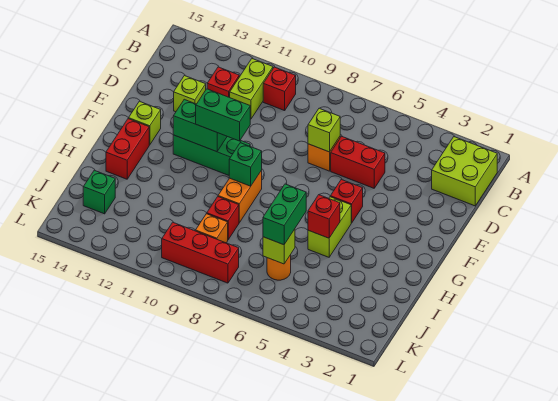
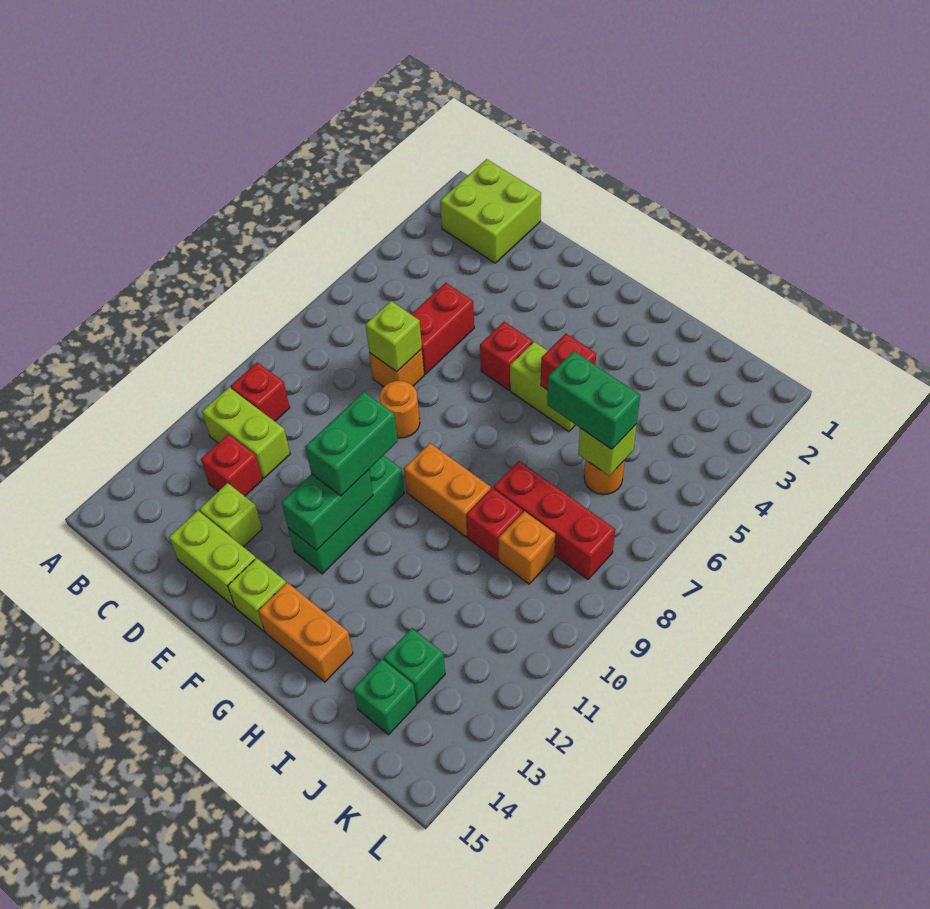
none -> lime brick D14:E14 level 1
none -> orange round brick E8 level 1
green brick G9 level 2 -> green brick J13 level 1
red brick G14:H14 level 1 -> orange brick G14:H14 level 1
red brick K8:K10 level 1 -> red brick I8:K8 level 1

